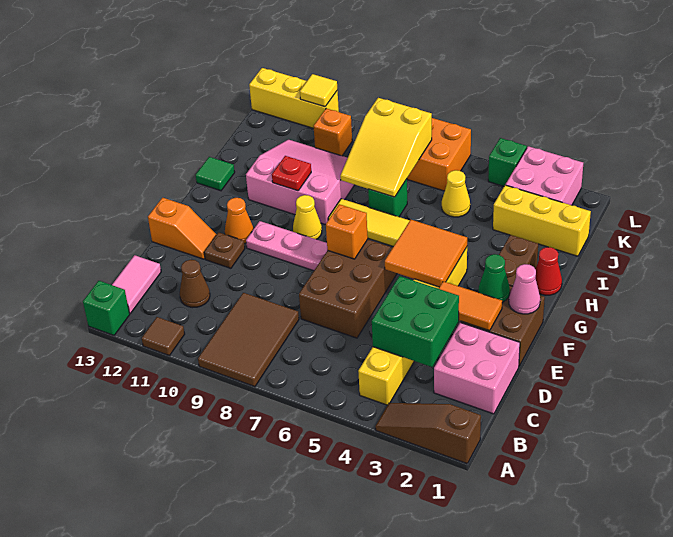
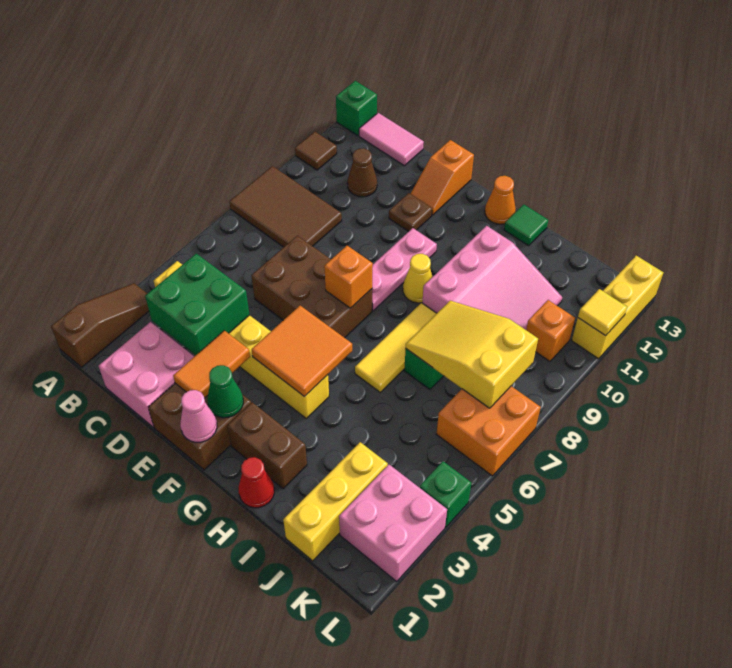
orange cone F11 level 1 -> orange cone G13 level 1
red plate H10 level 2 -> none
yellow cone J5 level 1 -> none

